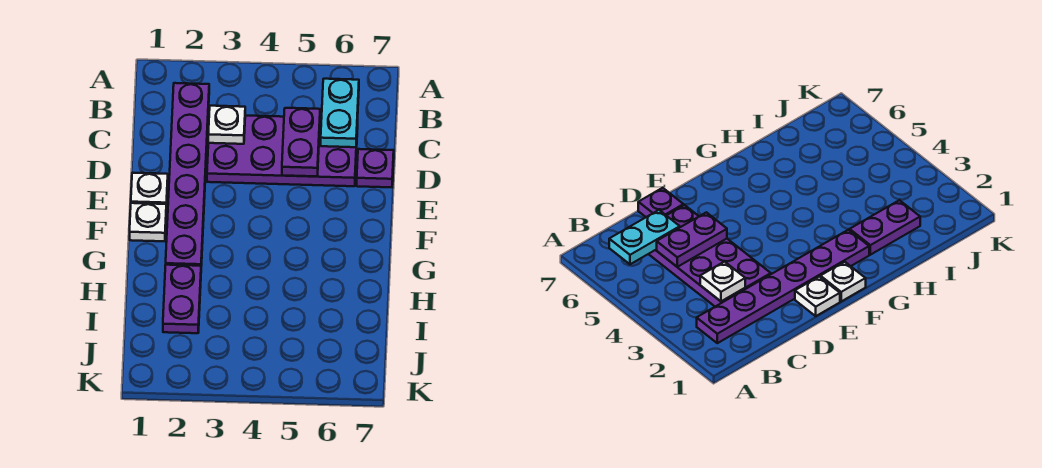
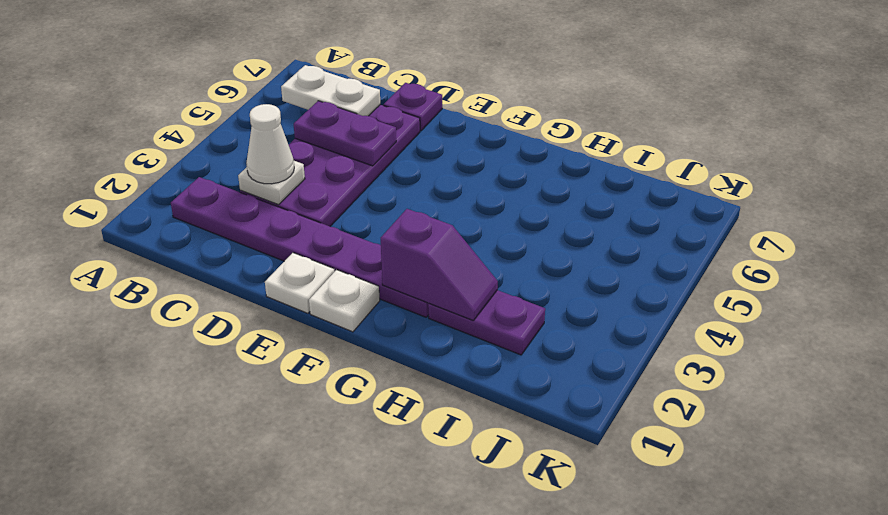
cyan plate B6:C6 level 2 -> white plate B6:C6 level 2
none -> white cone C3 level 3
none -> purple slope G2:H2 level 2 top G

